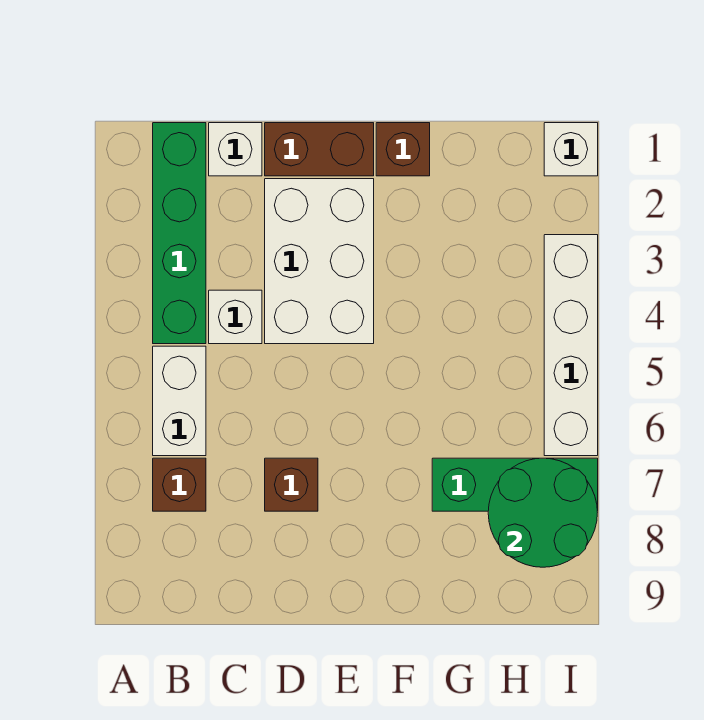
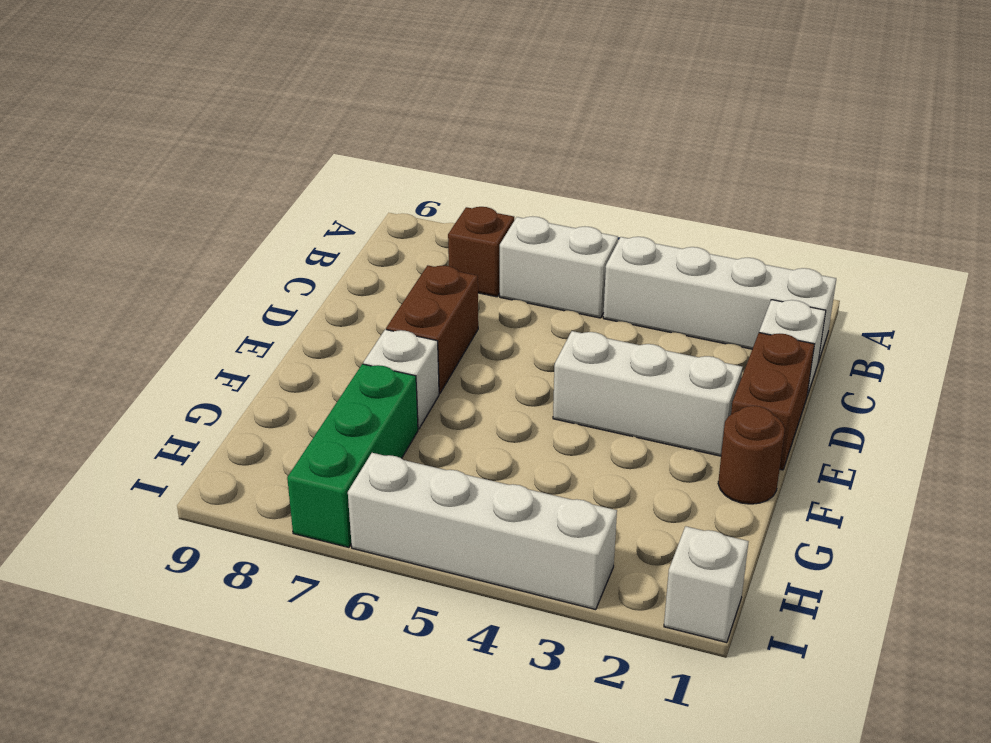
green brick B1:B4 level 1 -> white brick B1:B4 level 1
white brick C4 level 1 -> white brick F7 level 1
white brick D2:E4 level 1 -> white brick E2:E4 level 1
brown brick D7 level 1 -> brown brick D7:E7 level 1
brown brick F1 level 1 -> brown round brick F1 level 1
green round brick H7:I8 level 2 -> none

